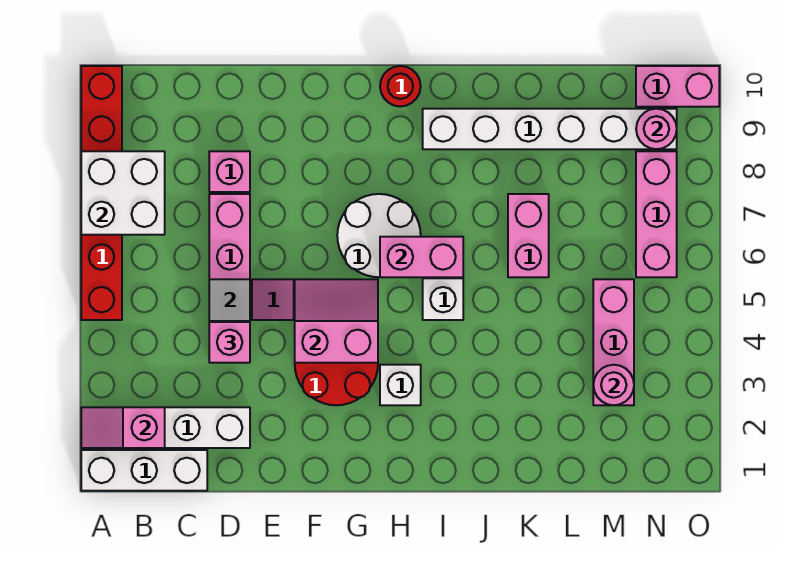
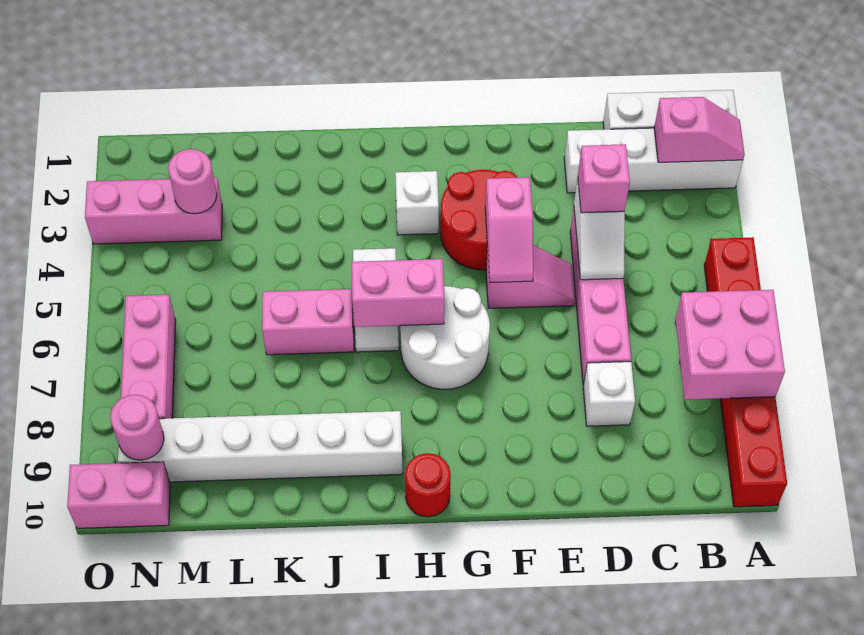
white brick A7:B8 level 2 -> pink brick A7:B8 level 2
pink brick D8 level 1 -> white brick D8 level 1
pink slope F4:G5 level 2 top 4 -> pink slope F4:F5 level 2 top 4
pink brick K6:K7 level 1 -> pink brick J6:K6 level 1
pink brick M3:M5 level 1 -> pink brick M3:O3 level 1

